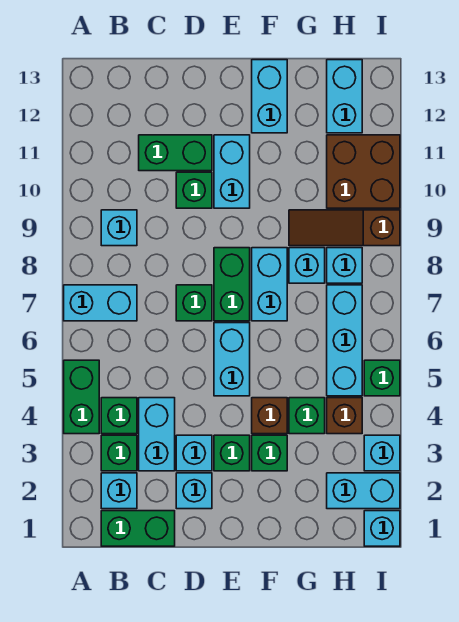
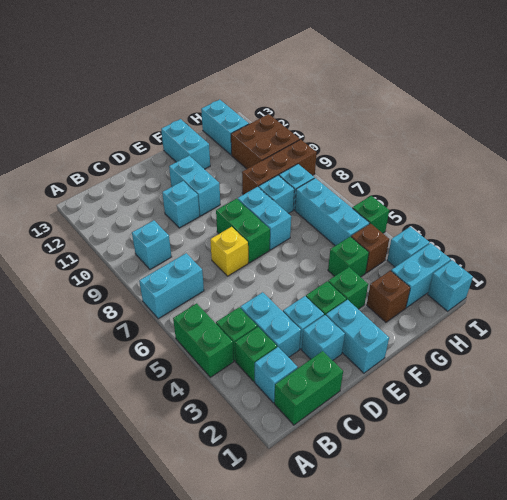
green brick C11:D11 level 1 -> none
green brick D7 level 1 -> yellow brick D7 level 1
green brick D10 level 1 -> cyan brick D10 level 1
cyan brick E5:E6 level 1 -> cyan brick E1:E2 level 1
brown brick F4 level 1 -> brown brick G2 level 1
brown slope G9:I9 level 1 top I -> brown brick G9:I9 level 1

